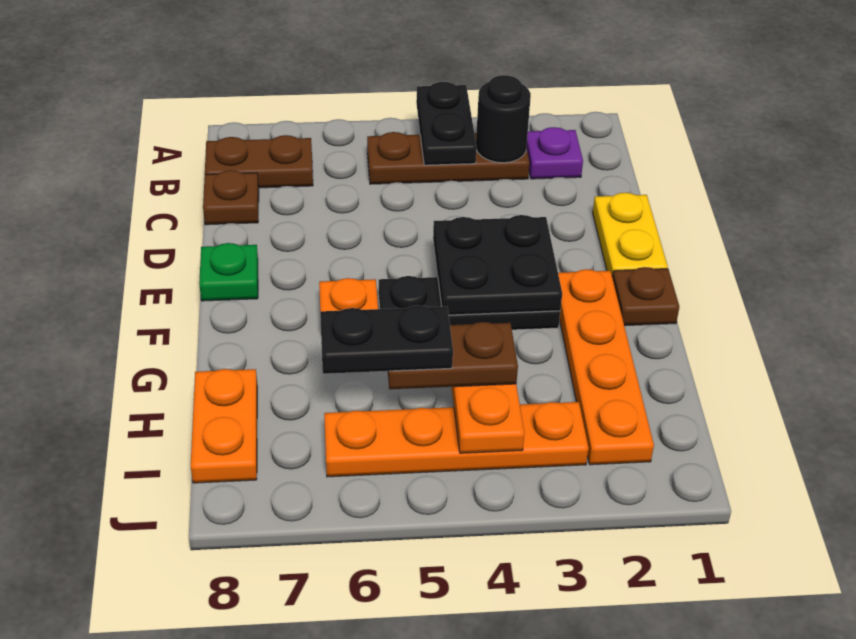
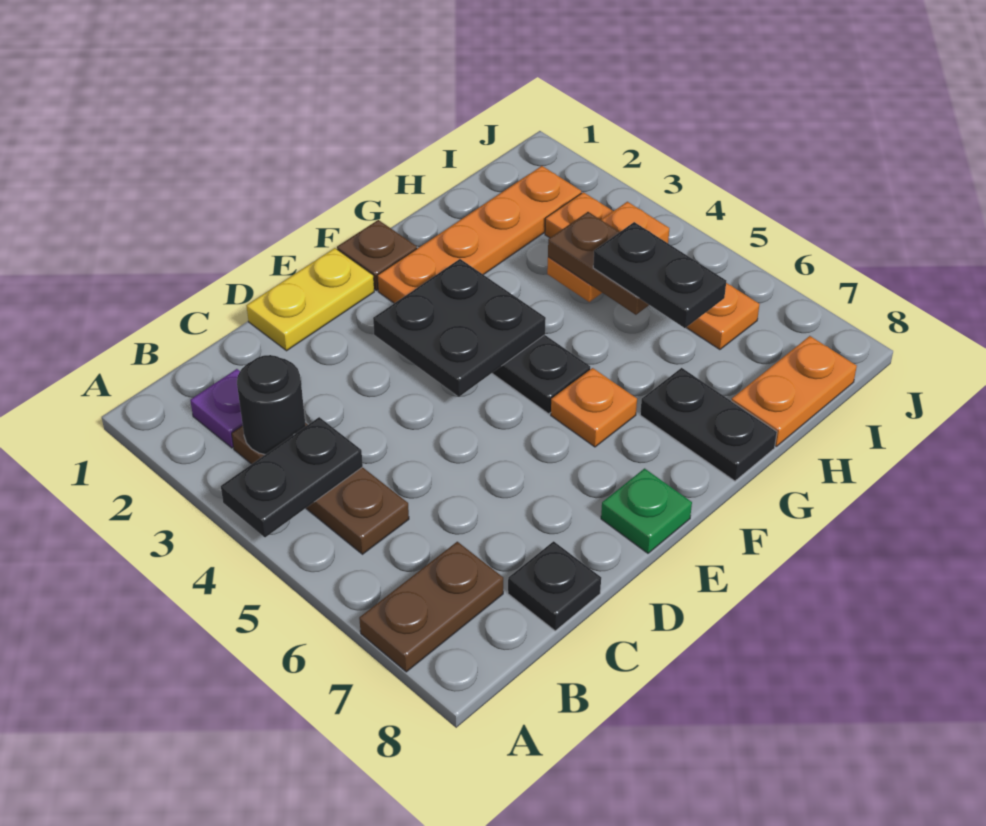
brown plate B7:B8 level 1 -> brown plate A7:B7 level 1
brown plate C8 level 1 -> black plate C8 level 1
none -> black plate G7:G8 level 1

